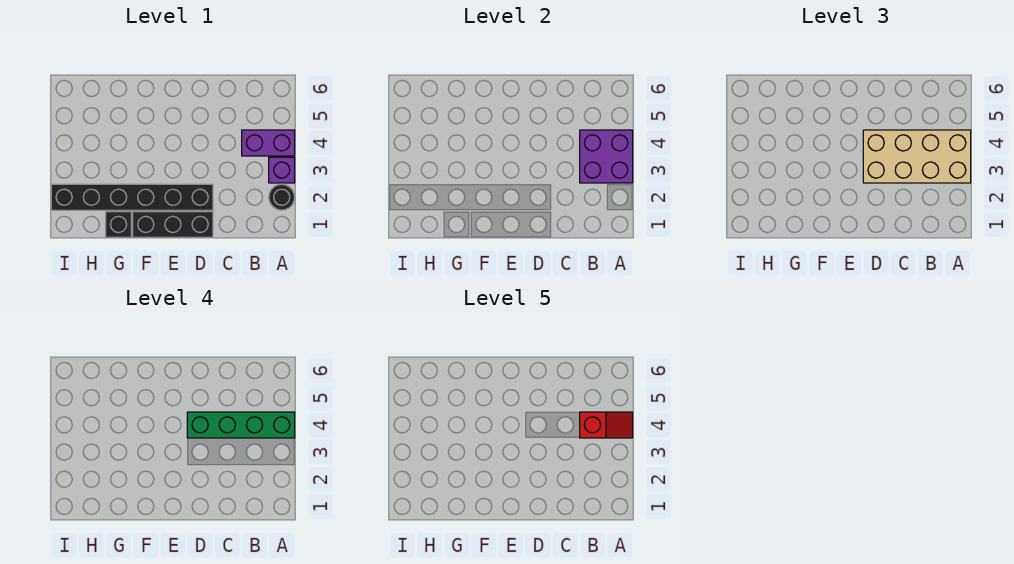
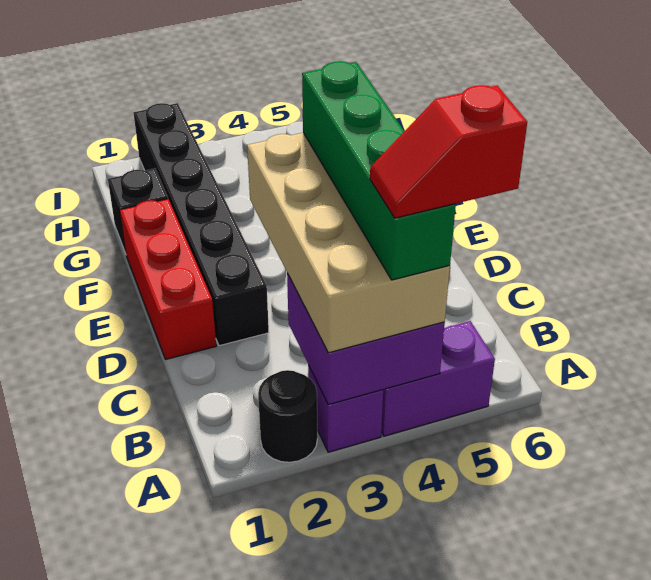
purple brick A4:B4 level 1 -> purple brick A4:A5 level 1
red slope A4:B4 level 5 top B -> red slope A4:A5 level 5 top 5
black brick D1:F1 level 1 -> red brick D1:F1 level 1

